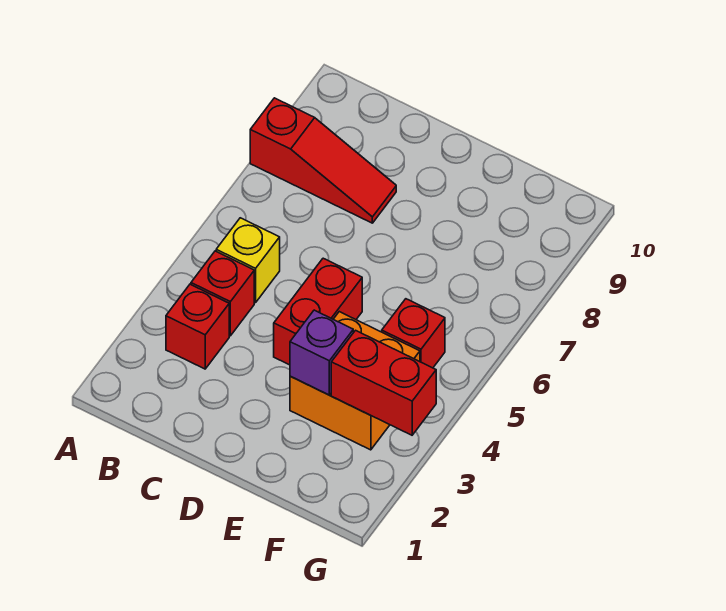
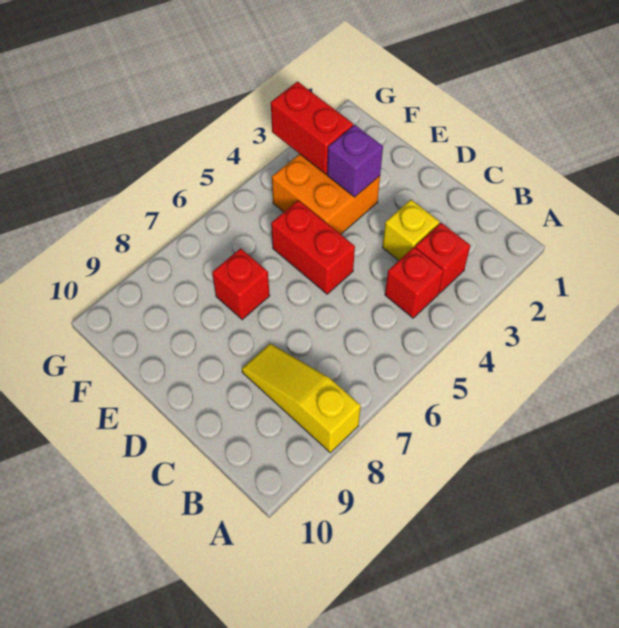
red slope A8:C8 level 1 top A -> yellow slope A8:C8 level 1 top A
yellow brick B5 level 1 -> yellow brick C3 level 1
red brick D4:D5 level 1 -> red brick D5:E5 level 1
red brick F5 level 1 -> red brick E7 level 1

